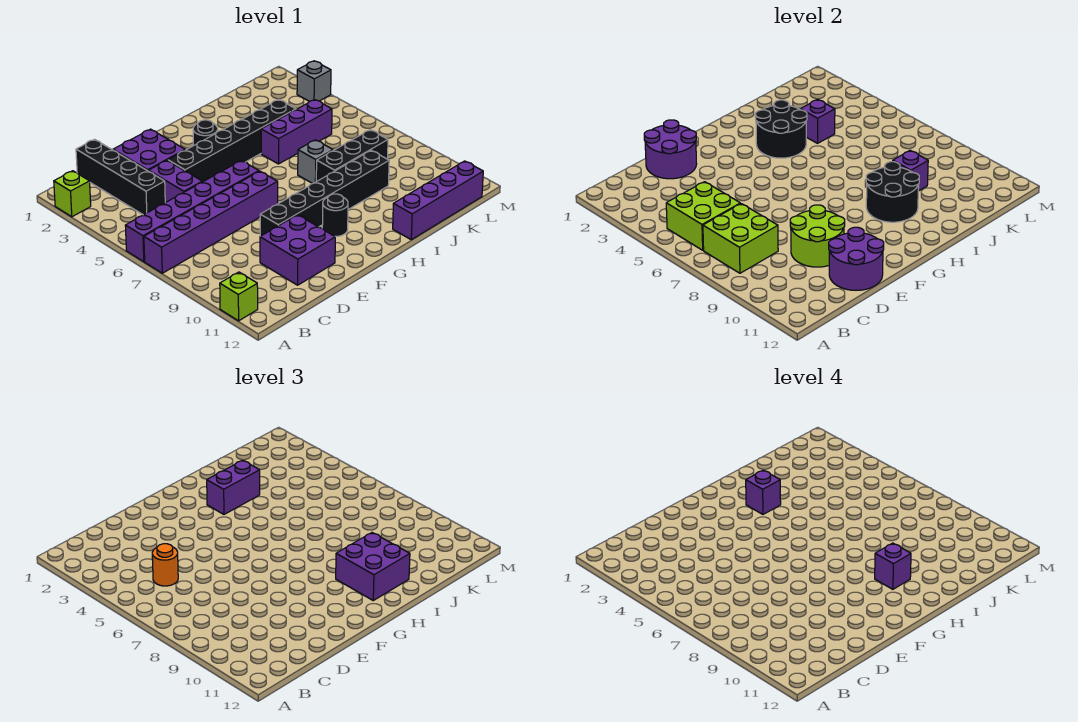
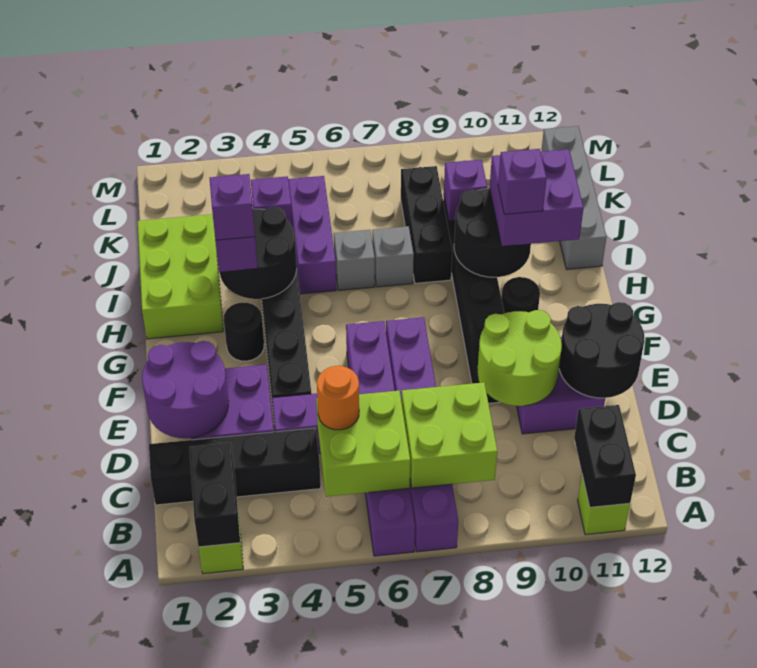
none -> black brick A2:B2 level 2
none -> black brick A11:B11 level 2
purple round brick D11:E12 level 2 -> black round brick D11:E12 level 2
none -> lime brick H1:J2 level 1
purple brick I12:L12 level 1 -> grey brick I12:L12 level 1
grey brick M3 level 1 -> grey brick I6 level 1

